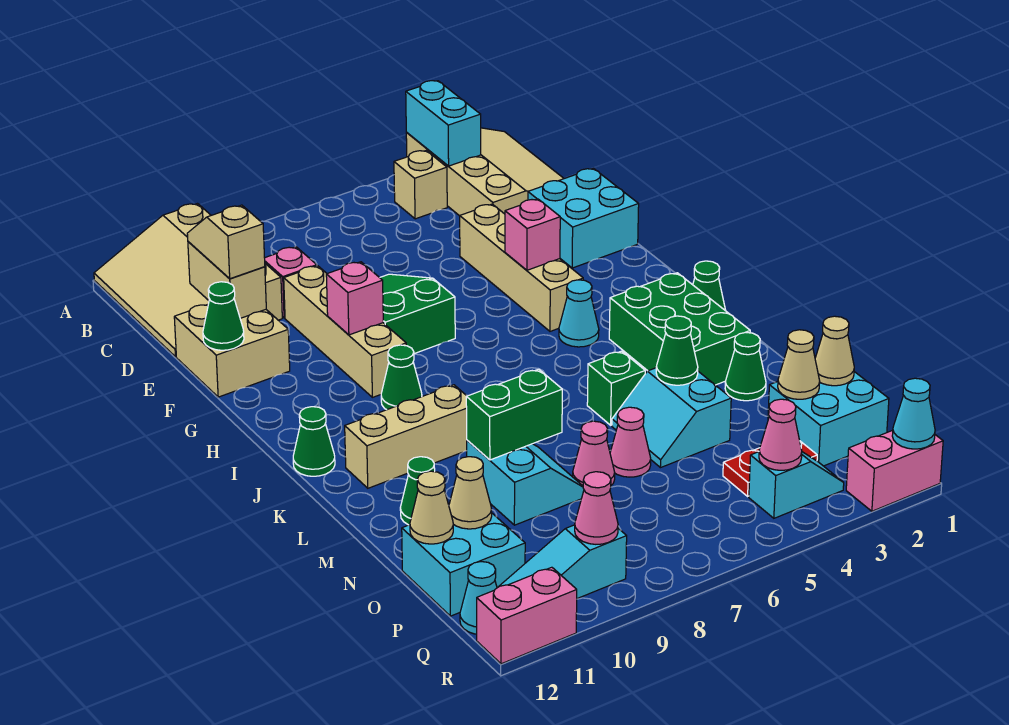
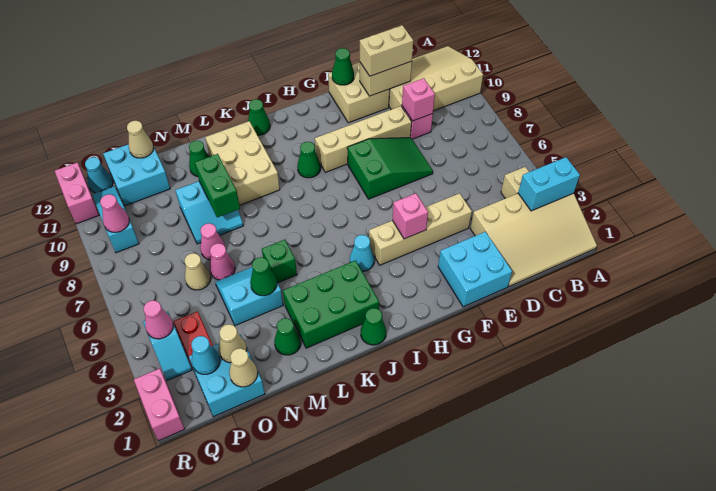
tan slope D11:E11 level 3 top E -> tan brick D11:E11 level 3
pink brick G9 level 2 -> pink brick D9 level 2
tan brick K9:K11 level 1 -> tan brick K9:L11 level 1
tan cone O11 level 2 -> tan cone O6 level 1
cyan cone R1 level 2 -> cyan cone P2 level 2

